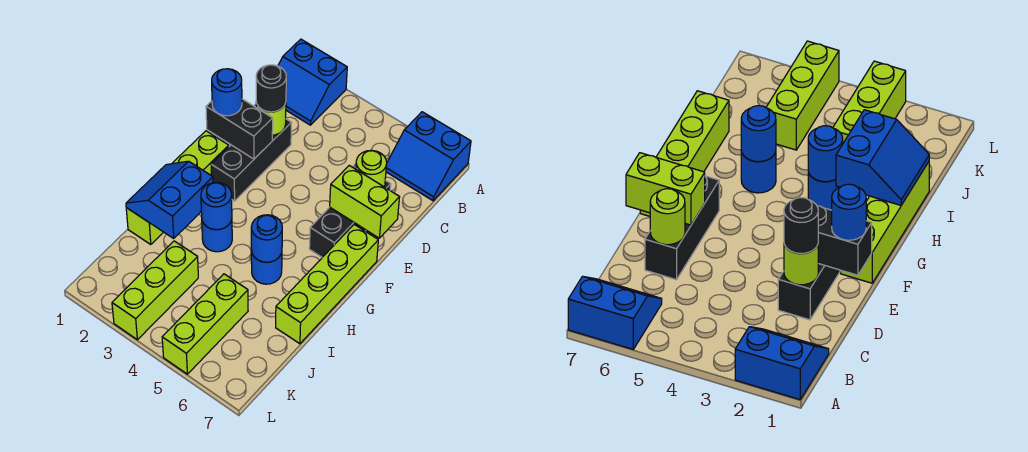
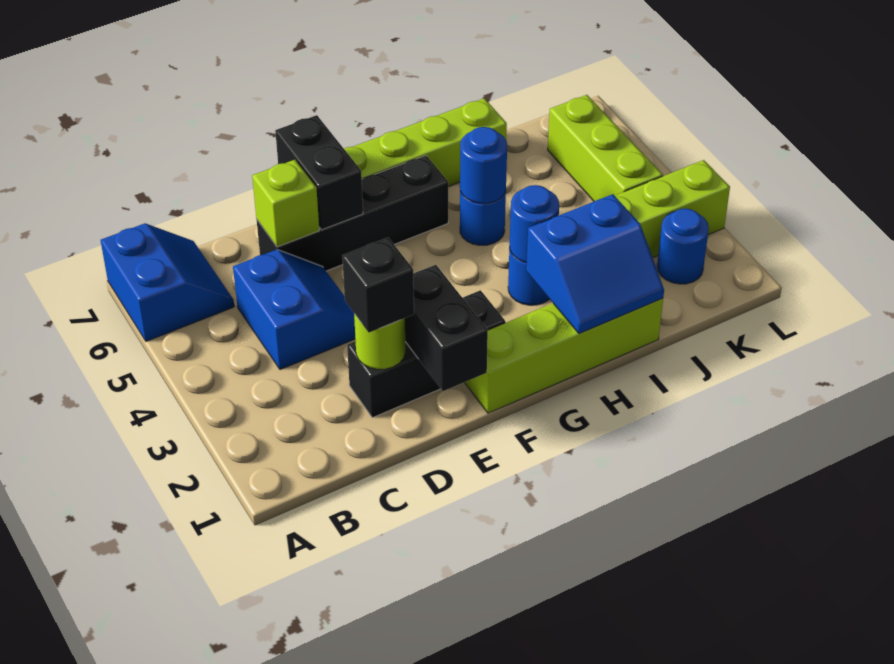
blue slope A1:B2 level 1 top A -> blue slope C4:D5 level 1 top C
black round brick D2 level 3 -> black brick D2 level 3
black brick D6:F6 level 1 -> black brick D6:G6 level 1
lime round brick D6 level 2 -> lime brick D6 level 2
blue round brick E1 level 3 -> blue round brick K2 level 1
lime brick E6:E7 level 2 -> black brick E6:E7 level 2
lime brick J5:L5 level 1 -> lime brick K4:K6 level 1

